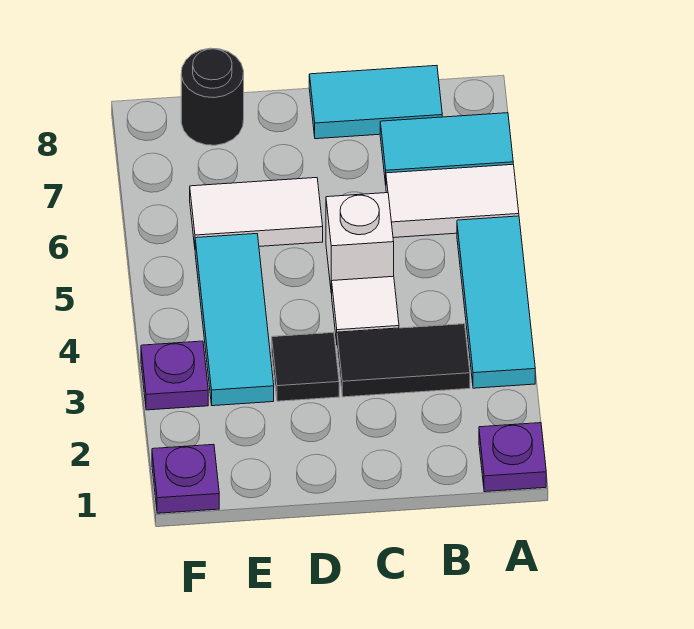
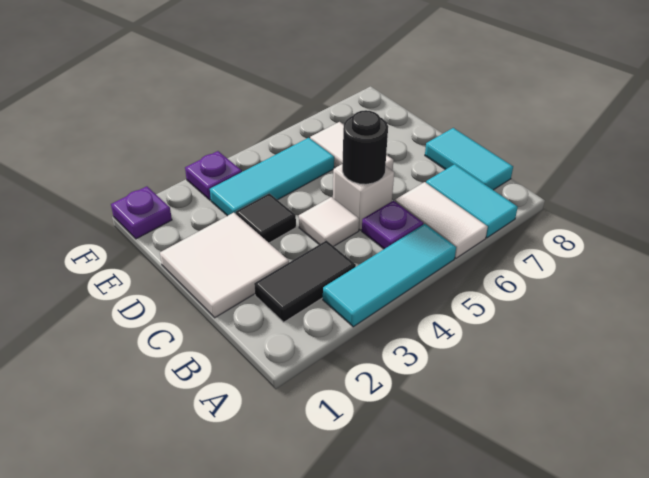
purple plate A1 level 1 -> purple plate B5 level 1
black tile B3:C3 level 1 -> black tile B2:B3 level 1
none -> white tile C1:D2 level 1
black round brick E8 level 1 -> black round brick C5 level 2

